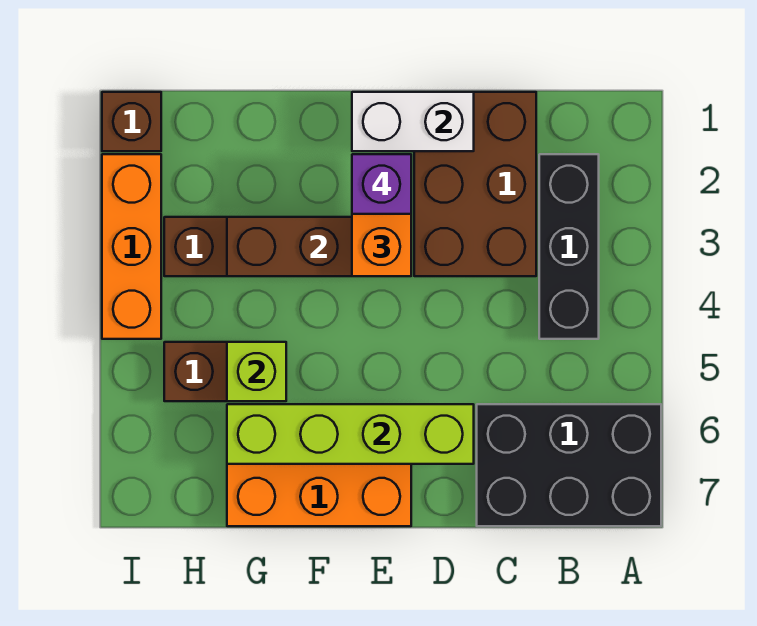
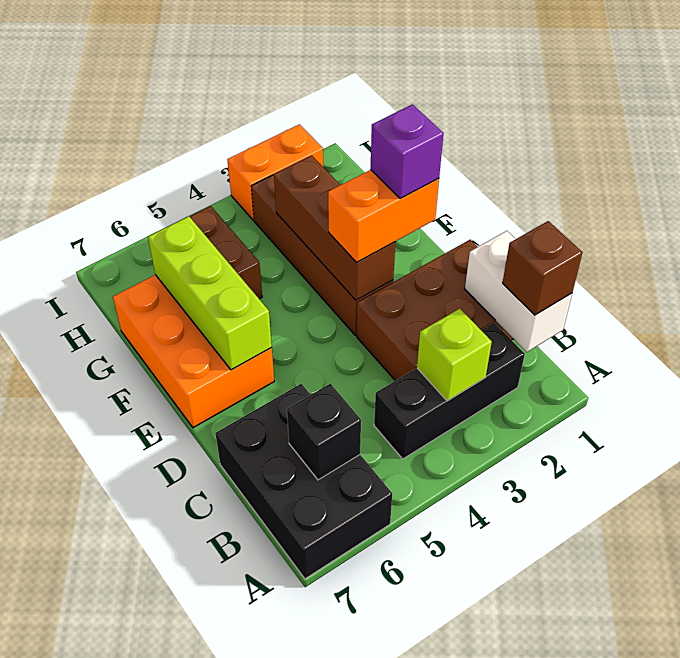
none -> black brick B6 level 2
white brick D1:E1 level 2 -> white brick B1:C1 level 2
lime brick D6:G6 level 2 -> lime brick E6:G6 level 2
lime brick G5 level 2 -> lime brick B3 level 2
brown brick I1 level 1 -> brown brick B1 level 3
orange brick I2:I4 level 1 -> orange brick I2:I3 level 1

